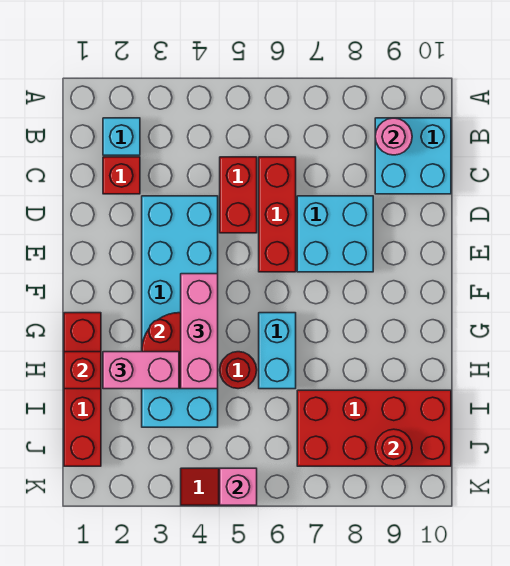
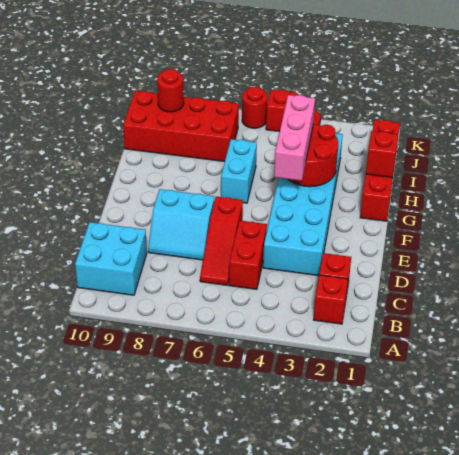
cyan brick B2 level 1 -> red brick B2 level 1
pink round brick B9 level 2 -> none
red brick C6:E6 level 1 -> red slope C6:E6 level 1 top E
cyan brick D7:E8 level 1 -> cyan slope D7:E8 level 1 top E
pink brick H2:H3 level 3 -> none
red round brick H5 level 1 -> red round brick K6 level 1
pink brick K5 level 2 -> none

